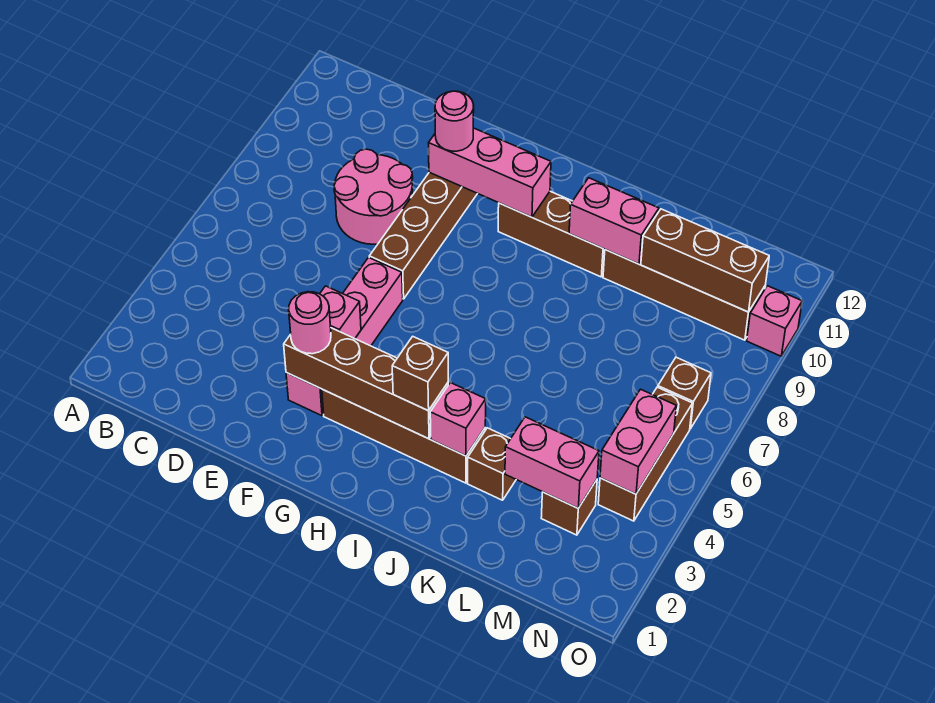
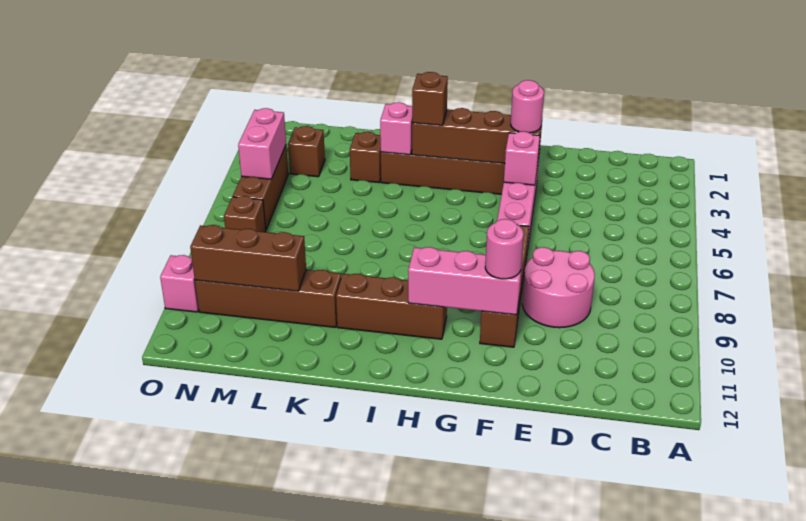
pink brick J10:K10 level 2 -> none
pink brick L3:M3 level 2 -> none

